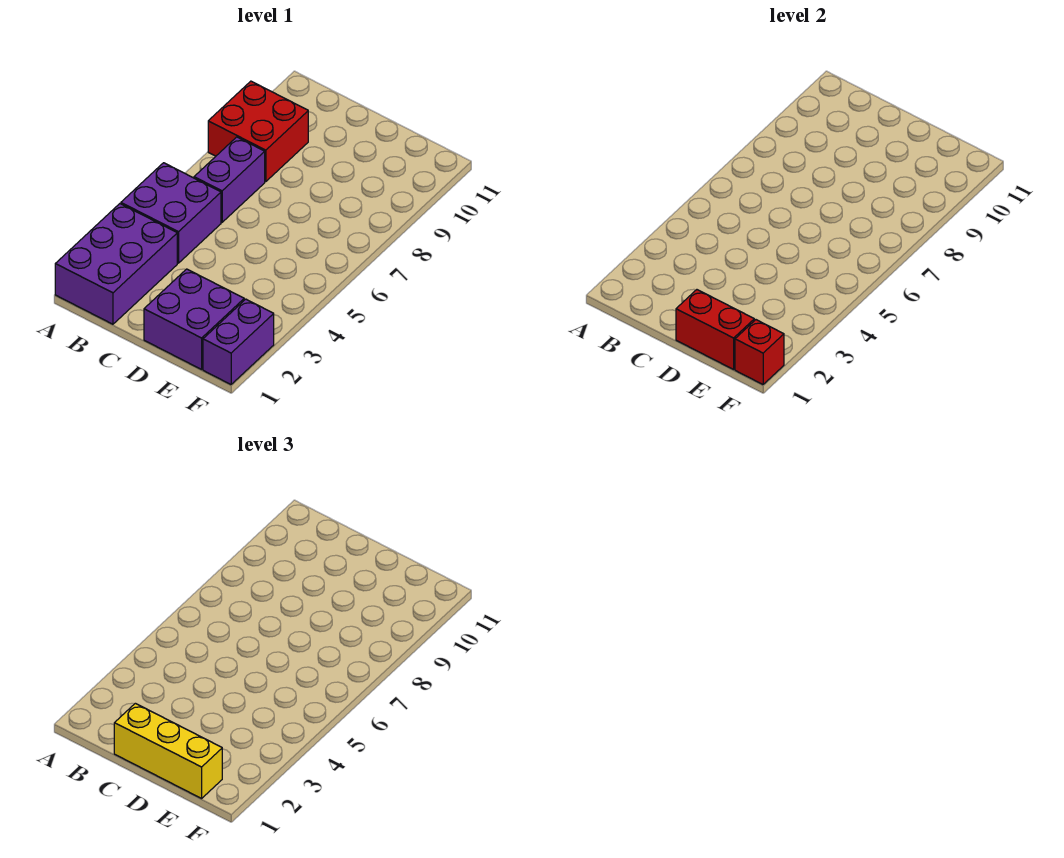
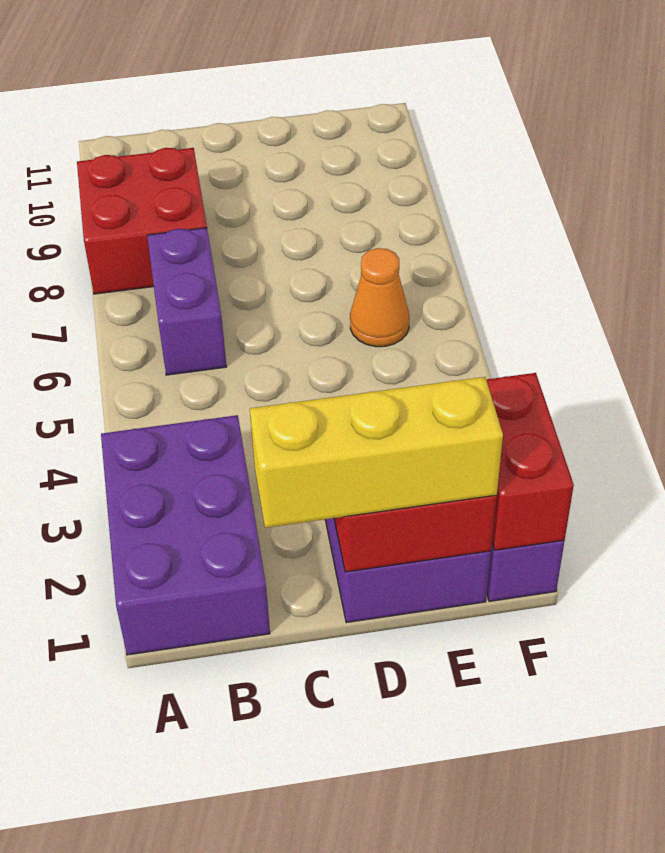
purple brick A4:B5 level 1 -> none
none -> orange cone E6 level 1
red brick F1 level 2 -> red brick F1:F2 level 2

